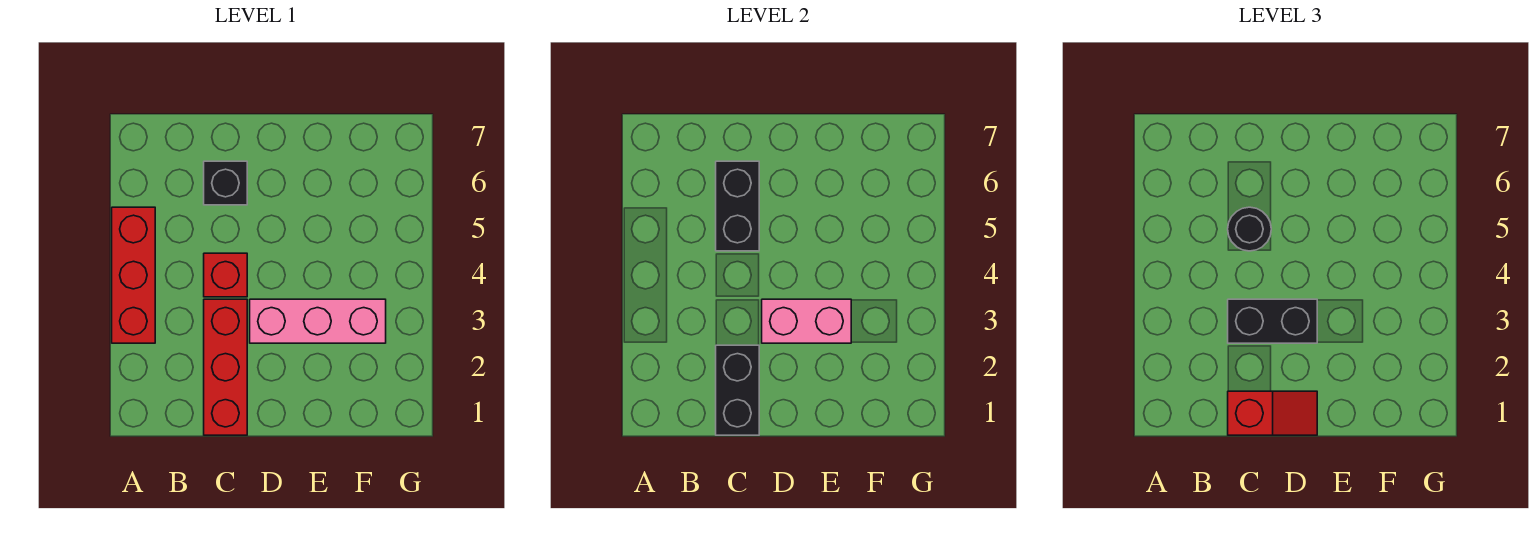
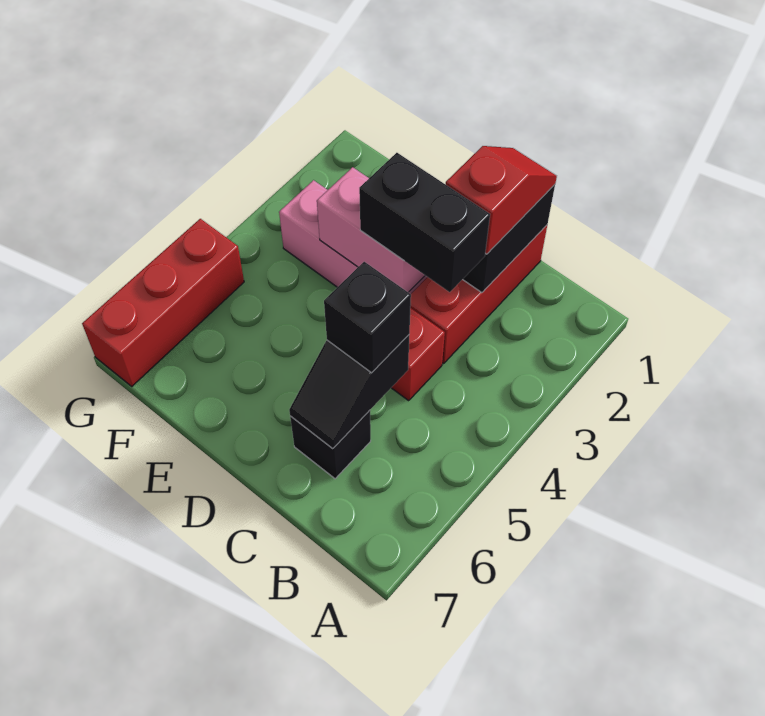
red brick A3:A5 level 1 -> red brick G5:G7 level 1
red slope C1:D1 level 3 top C -> red slope C1:C2 level 3 top 2
black brick C5:C6 level 2 -> black slope C5:C6 level 2 top 5
black round brick C5 level 3 -> black brick C5 level 3

